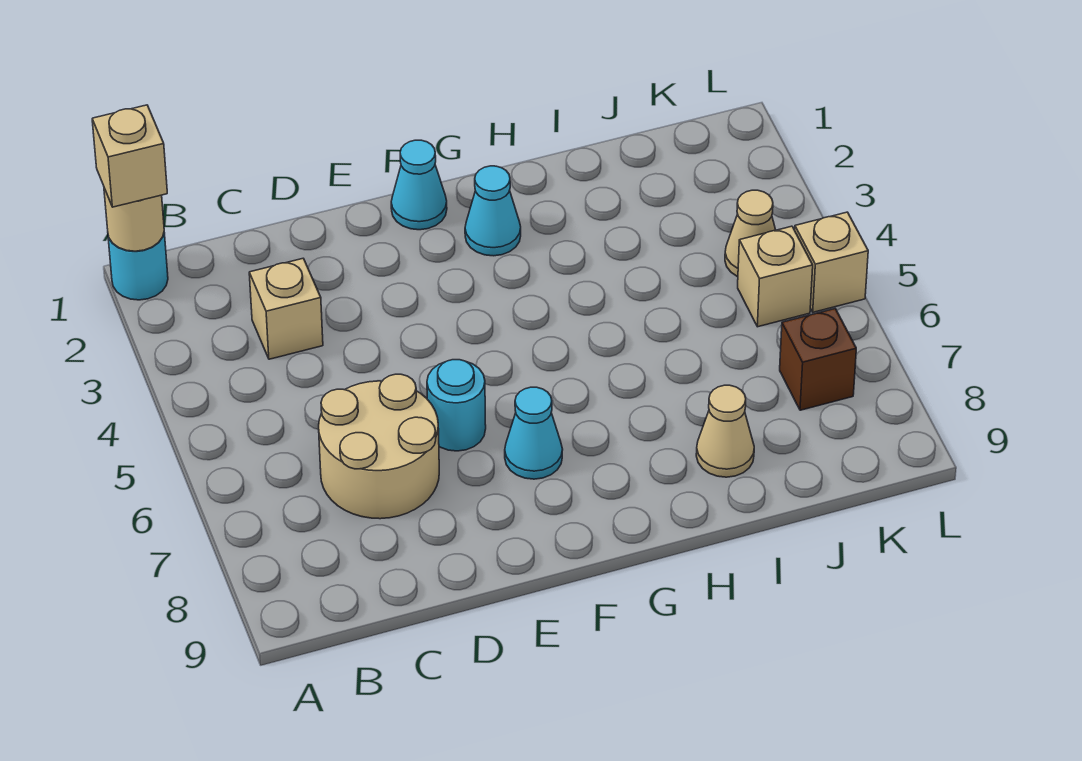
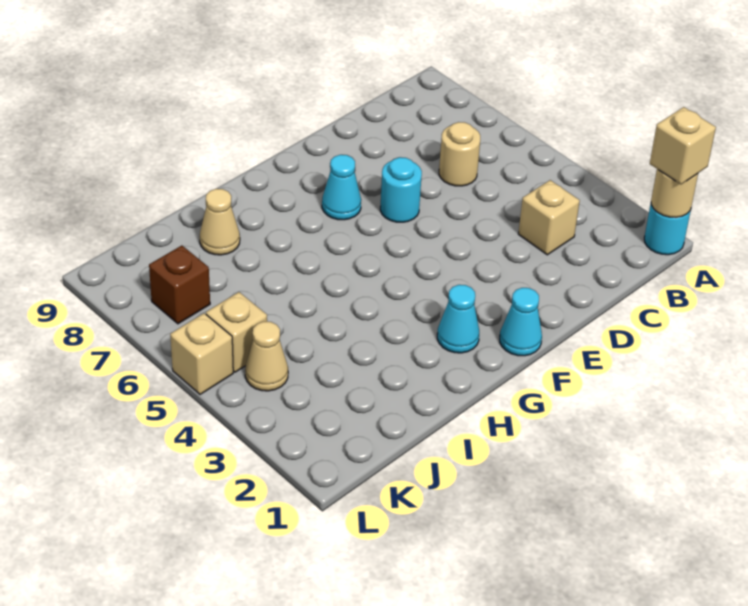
tan round brick C6:D7 level 1 -> tan round brick C6 level 1

